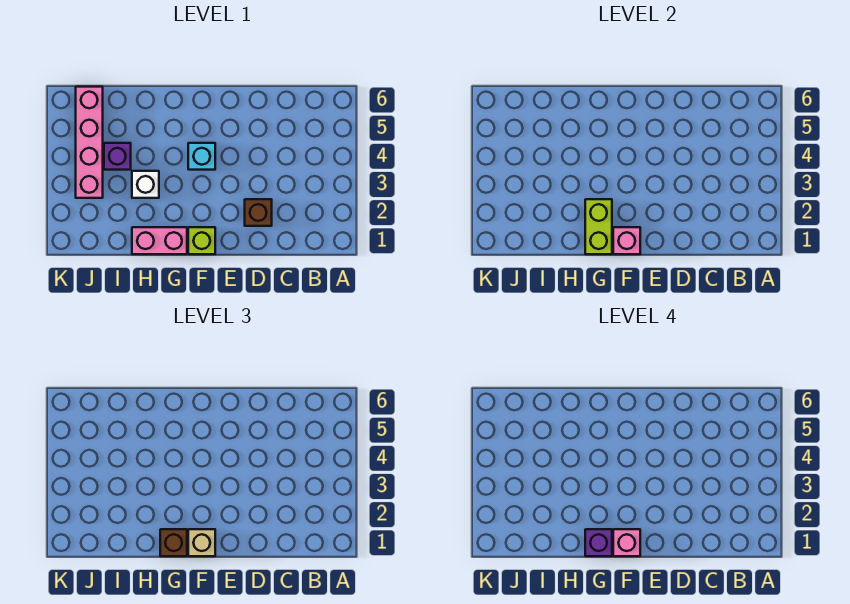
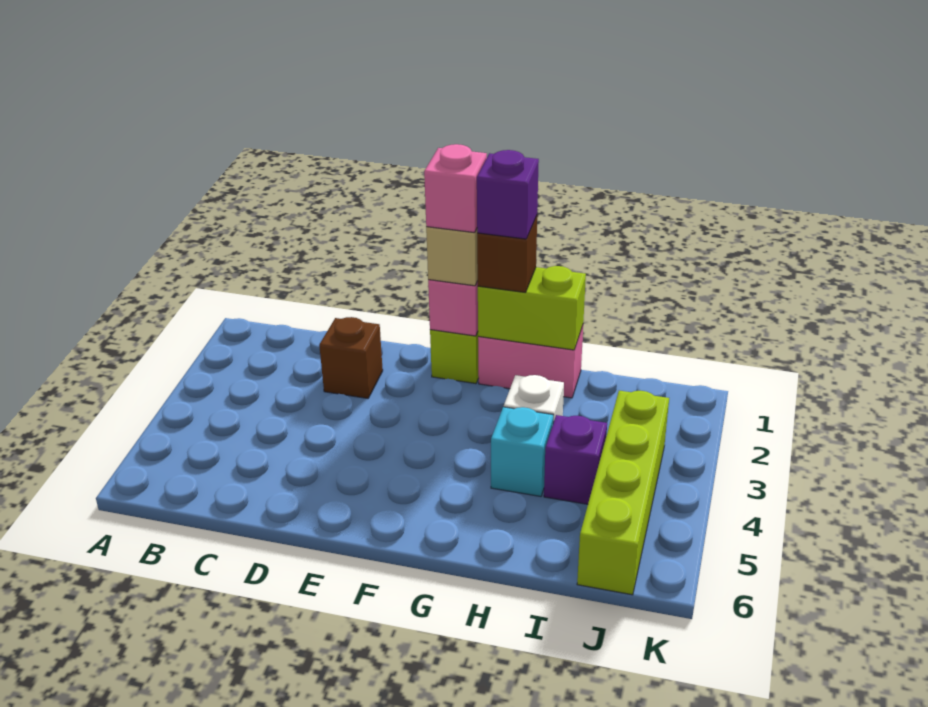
cyan brick F4 level 1 -> cyan brick H4 level 1
lime brick G1:G2 level 2 -> lime brick G1:H1 level 2
pink brick J3:J6 level 1 -> lime brick J3:J6 level 1

